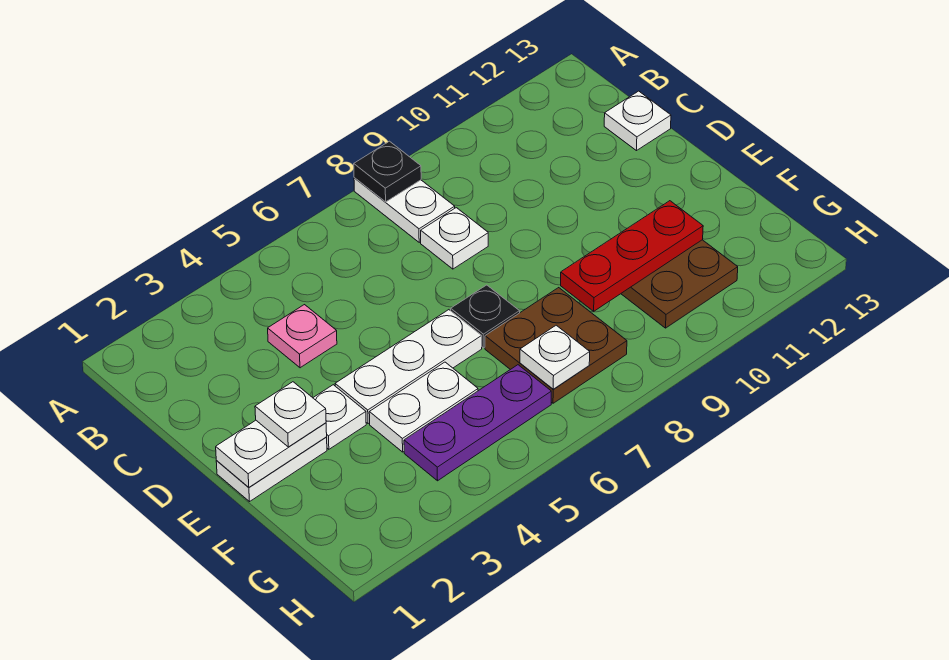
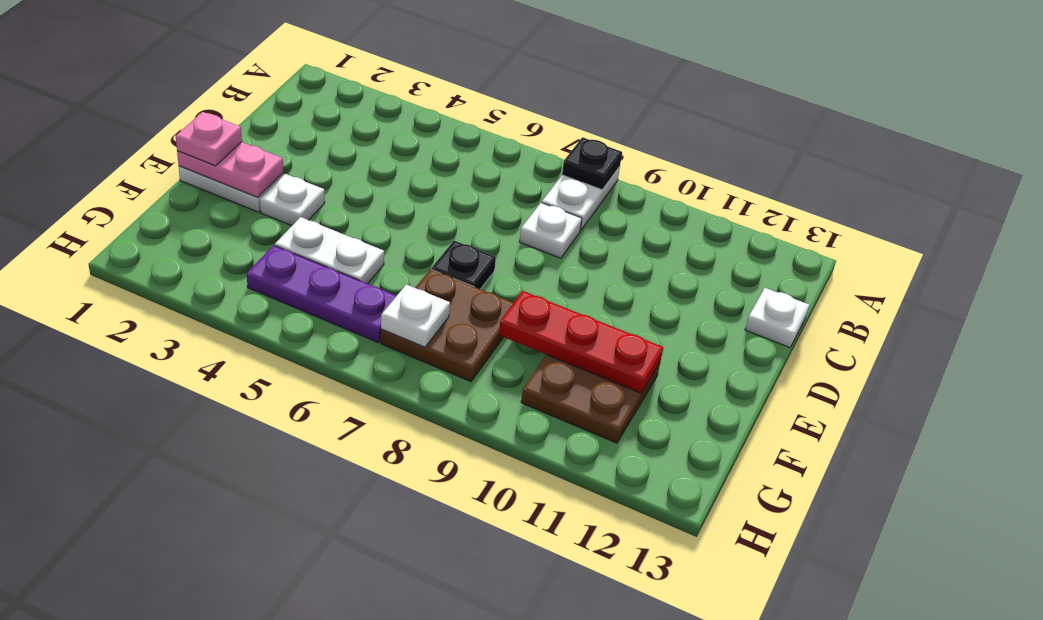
pink plate C4 level 1 -> pink plate E1 level 3
white plate E1:E2 level 2 -> pink plate E1:E2 level 2
white plate E2 level 3 -> none
white plate E4:E6 level 1 -> none

